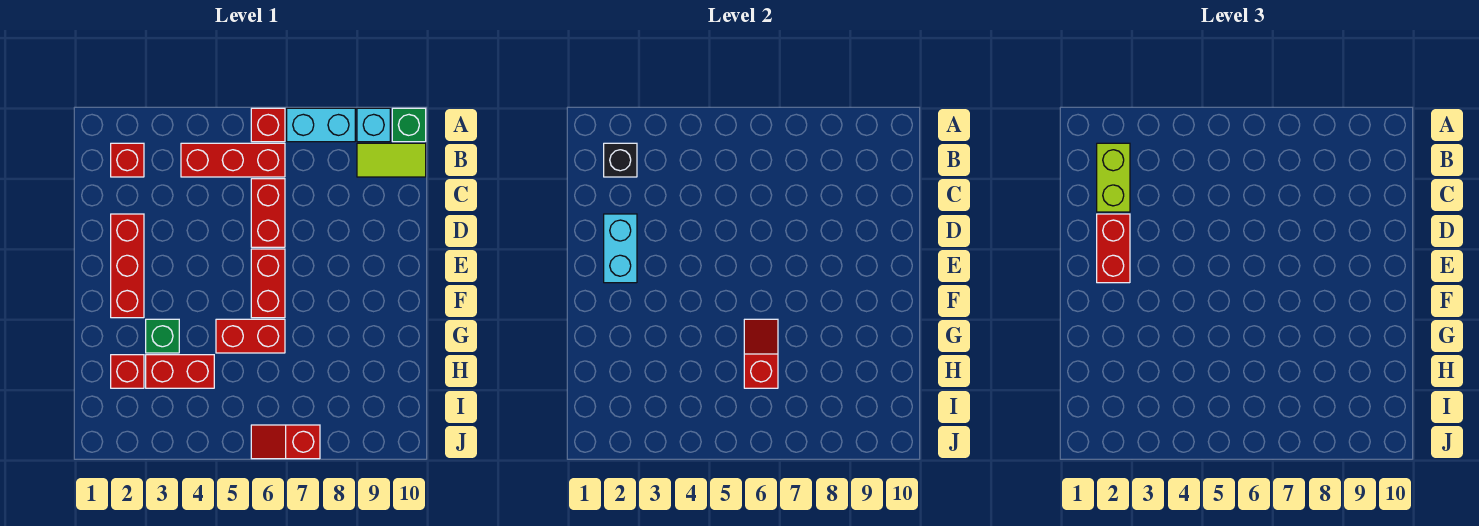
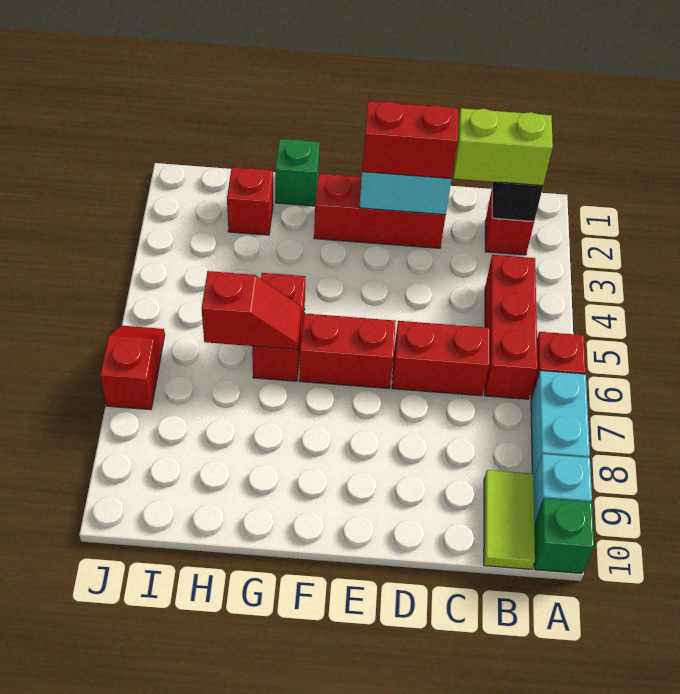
green brick G3 level 1 -> green brick G1 level 1
red brick H3:H4 level 1 -> none

